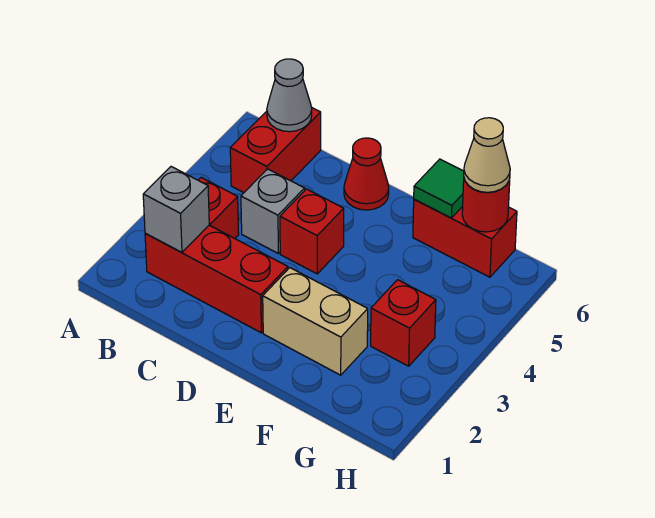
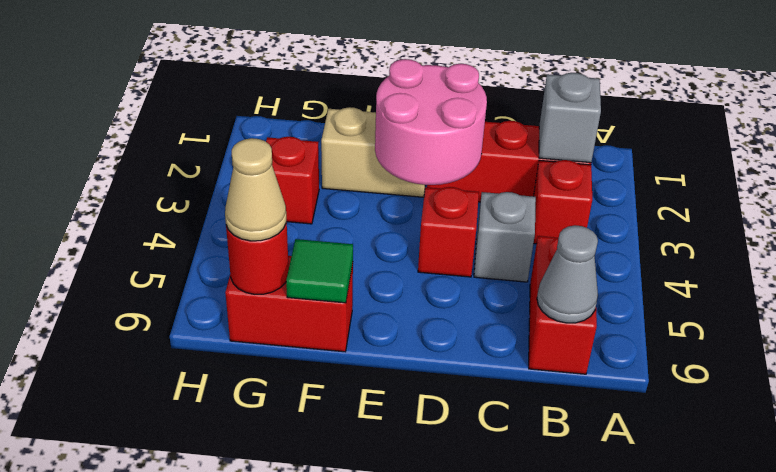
none -> pink round brick D2:E3 level 2
red cone D6 level 1 -> none

